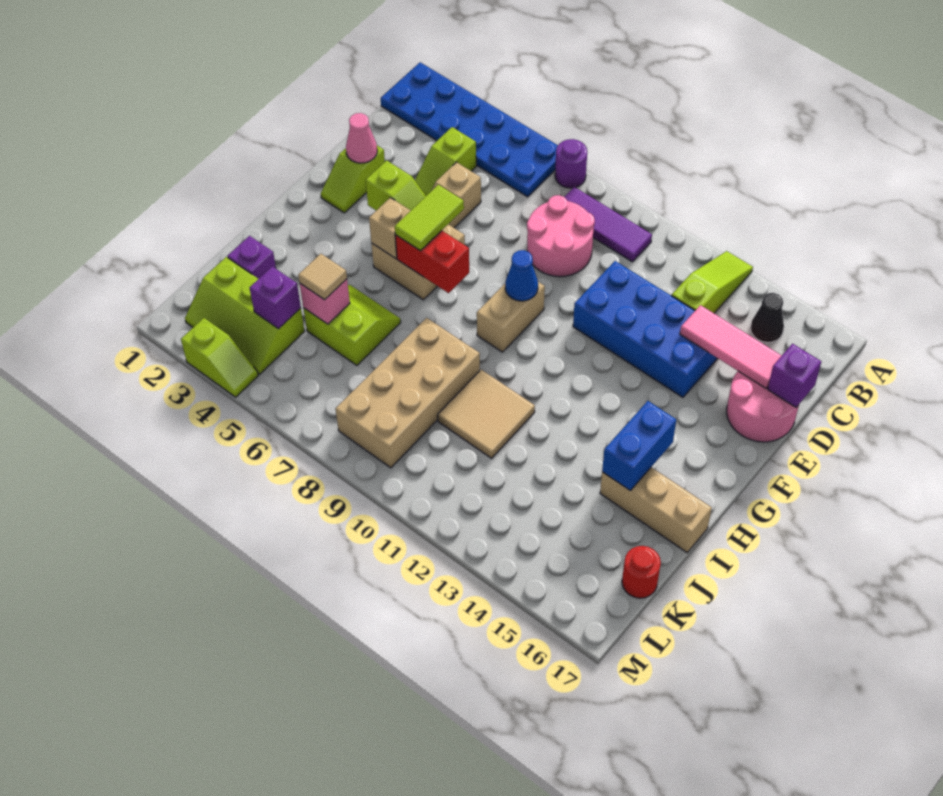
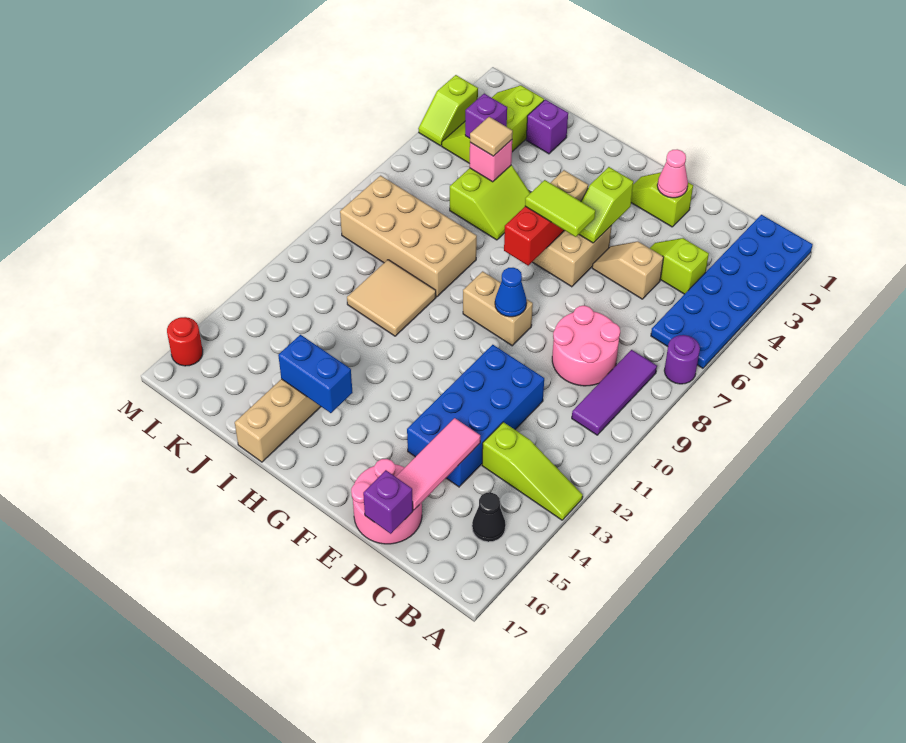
red round brick K17 level 1 -> red round brick M16 level 1

